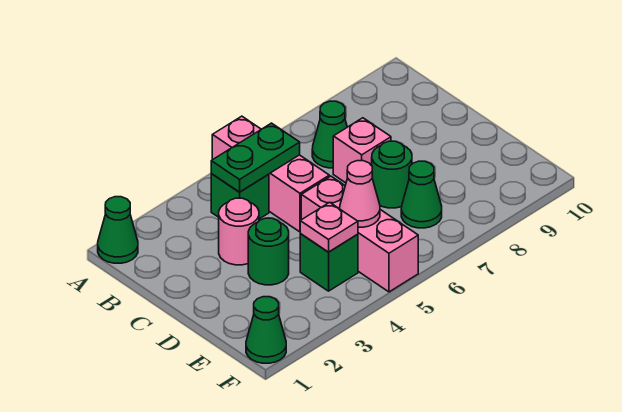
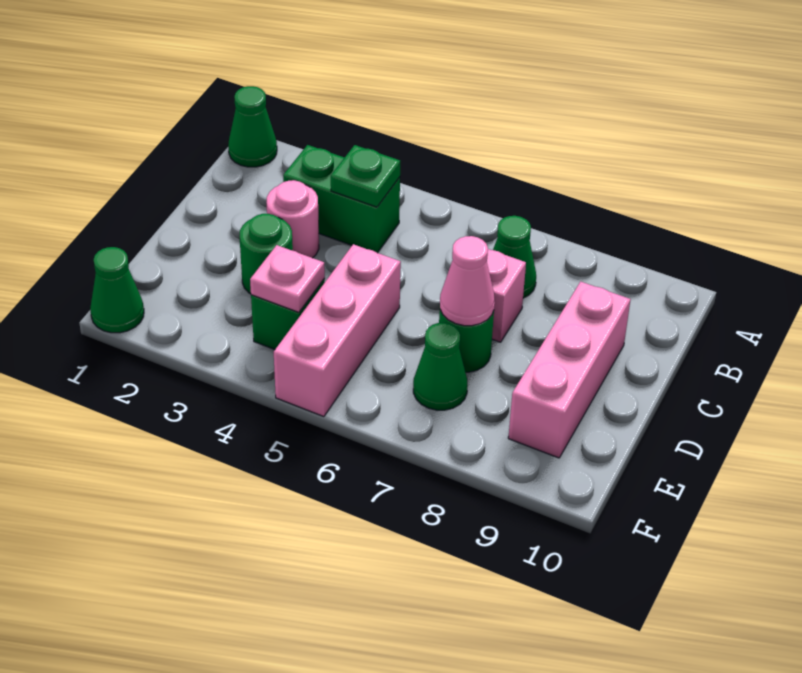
pink brick A5:C5 level 1 -> pink brick C9:E9 level 1
green brick B4 level 1 -> green brick B3:B4 level 1
green plate B4:B5 level 2 -> green plate B4 level 2
pink cone E5 level 2 -> pink cone D7 level 2

